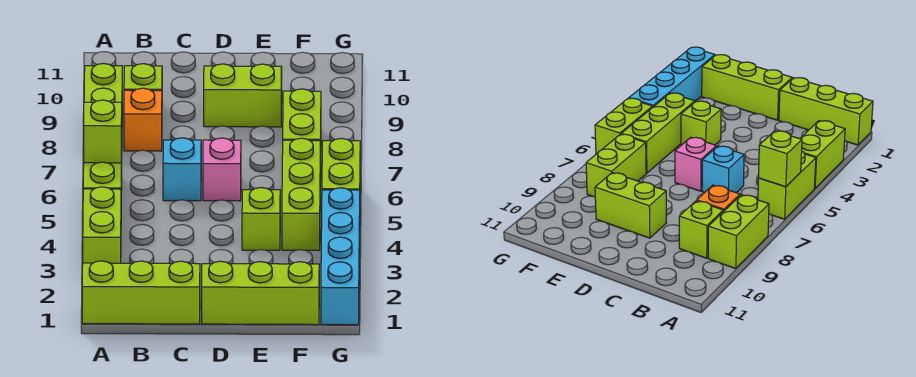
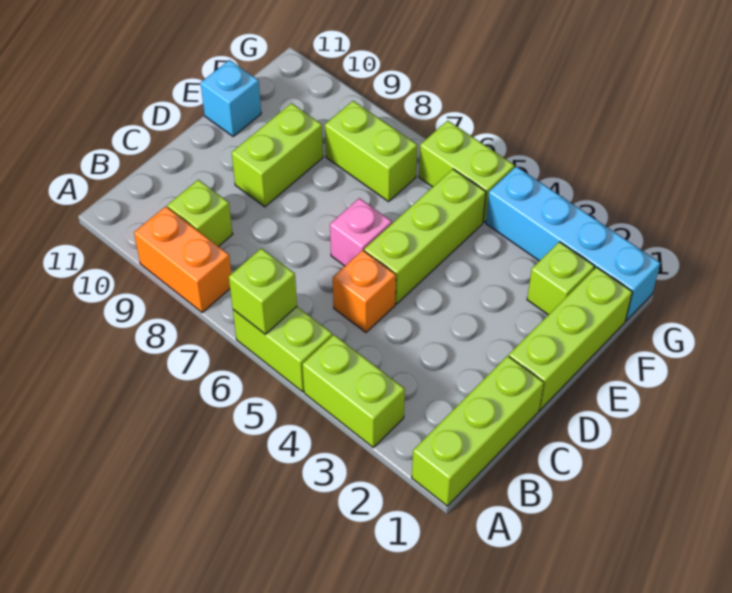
lime brick A8:A9 level 1 -> orange brick A8:A9 level 1
orange brick B8 level 1 -> orange brick C5 level 1
cyan brick C6 level 1 -> cyan brick E11 level 1
lime brick E4 level 1 -> lime brick F2 level 1
lime brick F4:F6 level 1 -> lime brick D5:F5 level 1

